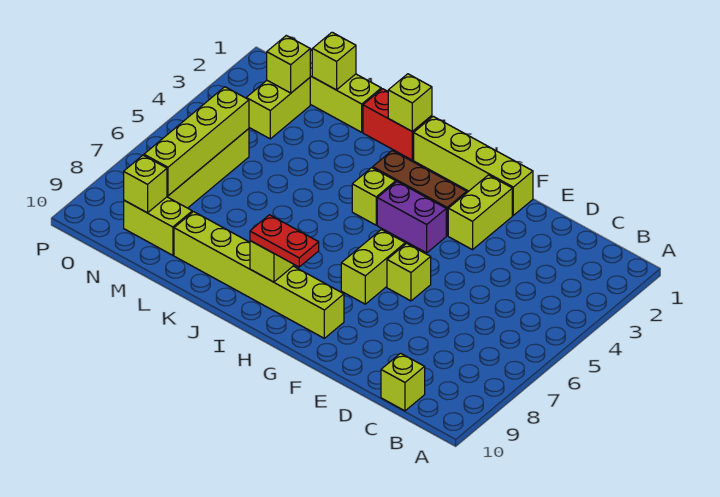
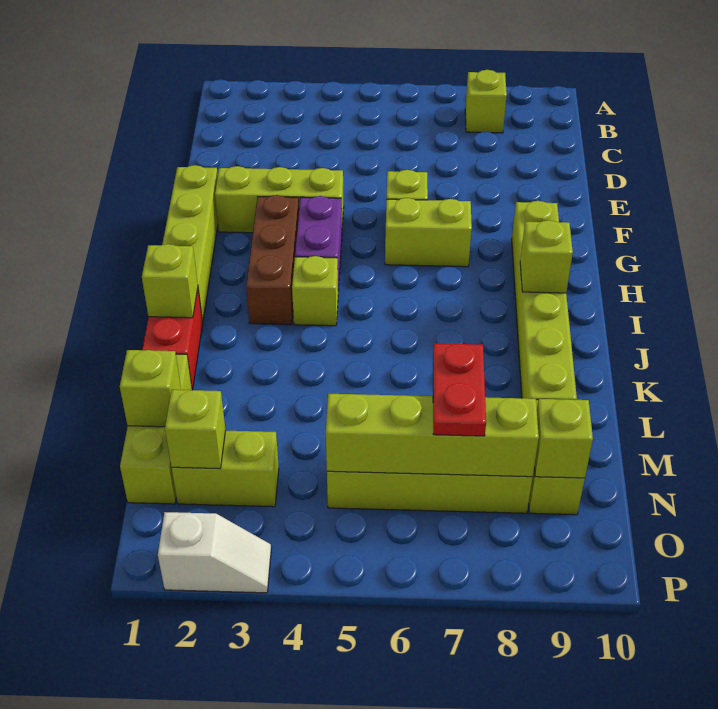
lime brick C10 level 1 -> lime brick B8 level 1
lime brick F2:F3 level 1 -> lime brick F2:F4 level 1
red plate H9:I9 level 3 -> red plate M7:N7 level 3
none -> white slope P2:P3 level 1 top 2

